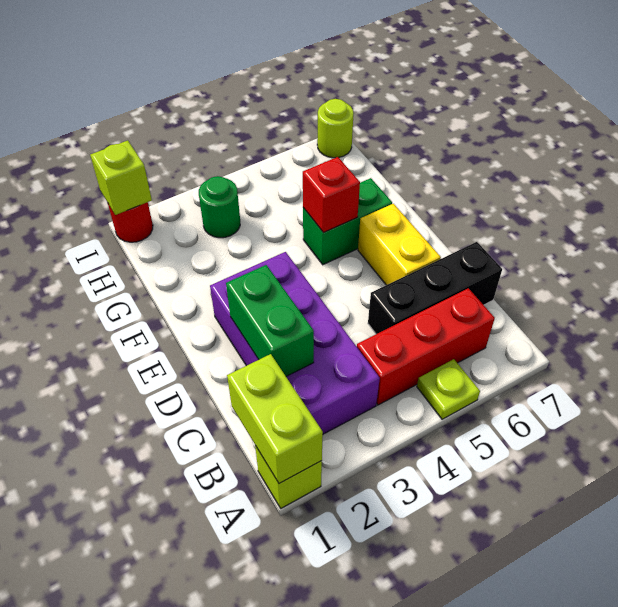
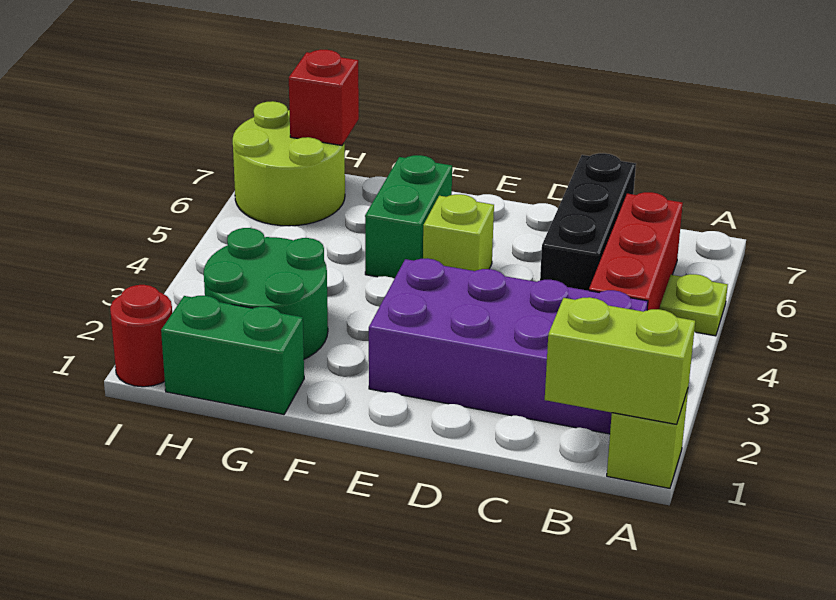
green brick C2:D2 level 2 -> green brick G1:H1 level 1
yellow brick D6:E6 level 1 -> none
red brick F5 level 2 -> red brick H7 level 2
green round brick H3 level 1 -> green round brick G2:H3 level 1
lime brick I1 level 2 -> lime brick E5 level 1
lime round brick I7 level 1 -> lime round brick H6:I7 level 1

